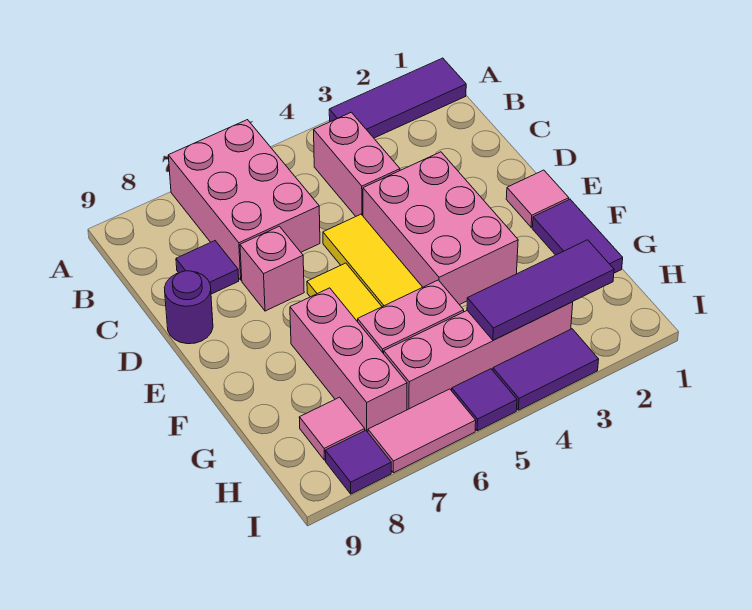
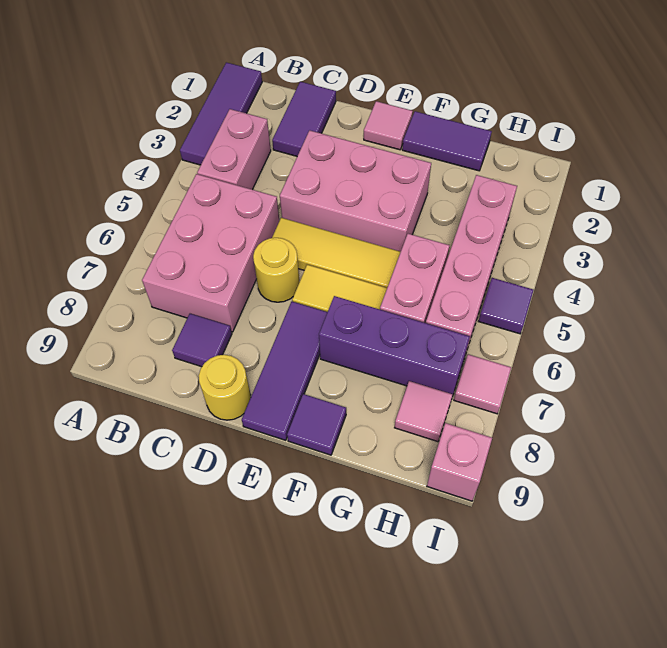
pink brick A6:C7 level 1 -> pink brick B5:C7 level 1
pink brick B4:C4 level 1 -> pink brick B3:B4 level 1
none -> yellow round brick D6 level 1
pink brick D7 level 1 -> pink brick I9 level 1
purple round brick D9 level 1 -> yellow round brick D9 level 1
pink brick F7:H7 level 1 -> purple brick F7:H7 level 1
purple tile H2:H4 level 2 -> purple tile E7:E9 level 1
purple tile I3:I4 level 1 -> purple tile C1:C2 level 1
pink tile I6:I7 level 1 -> pink tile I7 level 1
purple tile I8 level 1 -> purple tile F9 level 1

